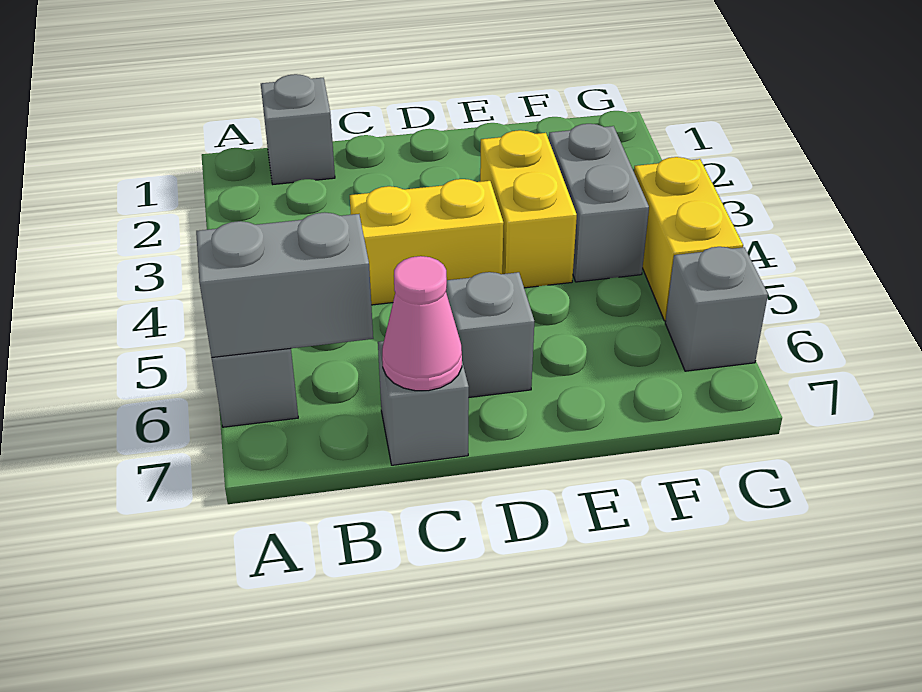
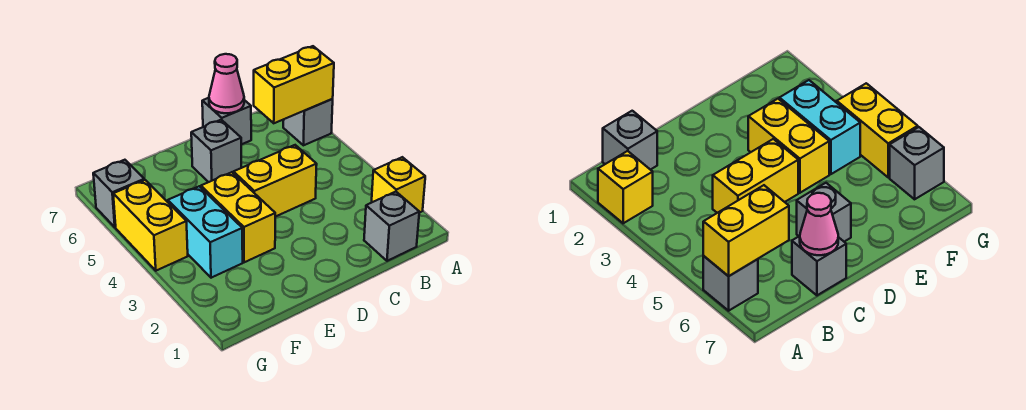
none -> yellow brick A2 level 1
grey brick A6:B6 level 2 -> yellow brick A6:B6 level 2
grey brick F3:F4 level 1 -> cyan brick F3:F4 level 1

